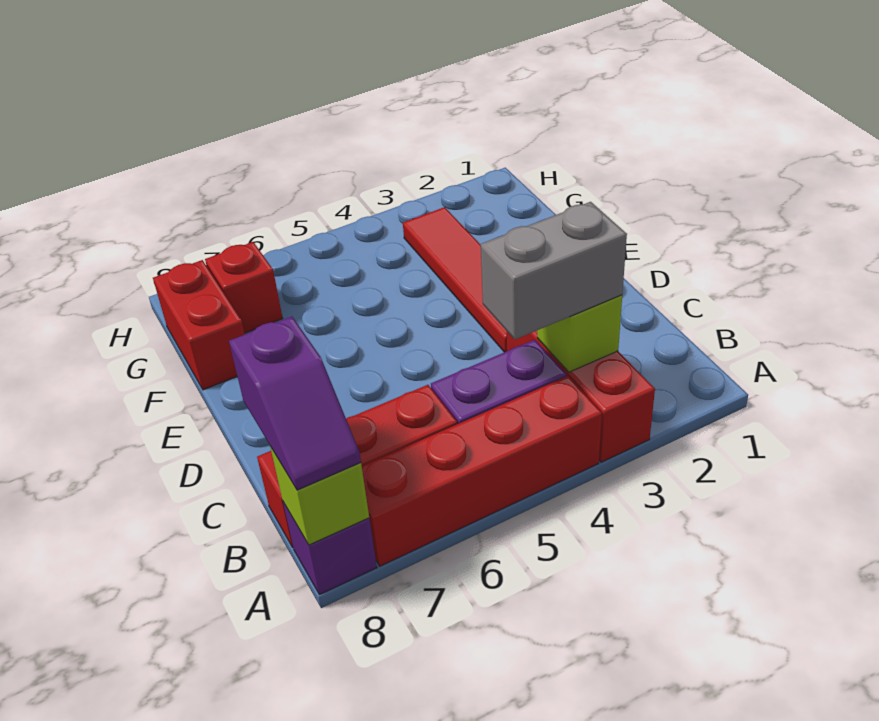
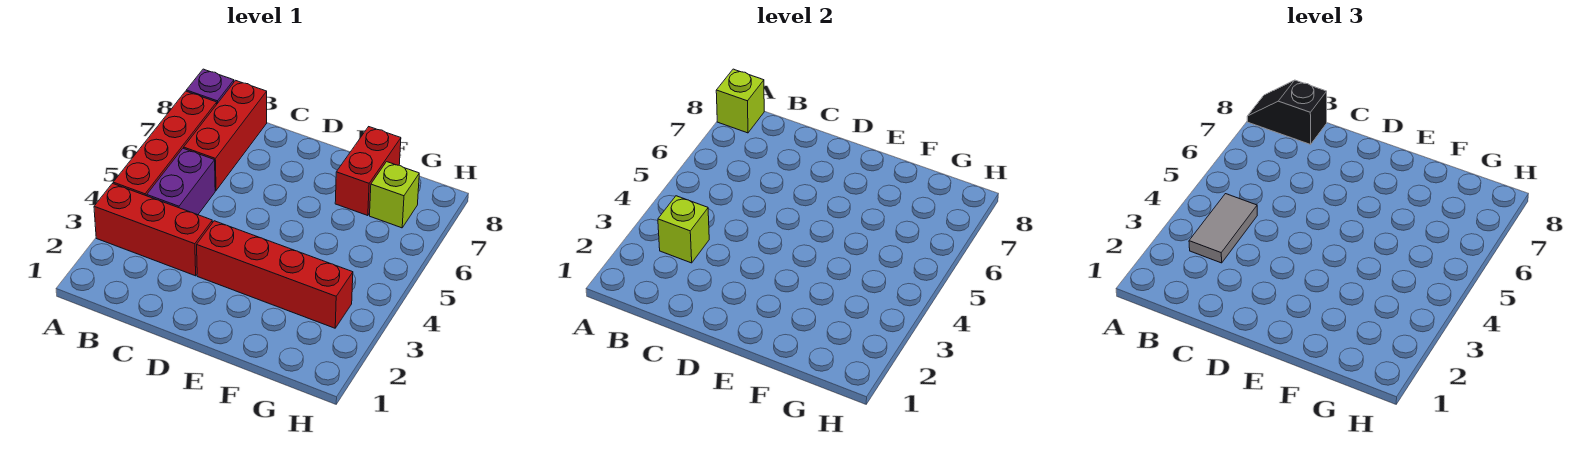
purple slope A8:B8 level 3 top B -> black slope A8:B8 level 3 top B
grey brick B3:B4 level 3 -> grey tile B3:B4 level 3
red tile D3:G3 level 1 -> red brick D3:G3 level 1
red brick F8:G8 level 1 -> red brick F7:F8 level 1
red brick G7 level 1 -> lime brick G7 level 1

